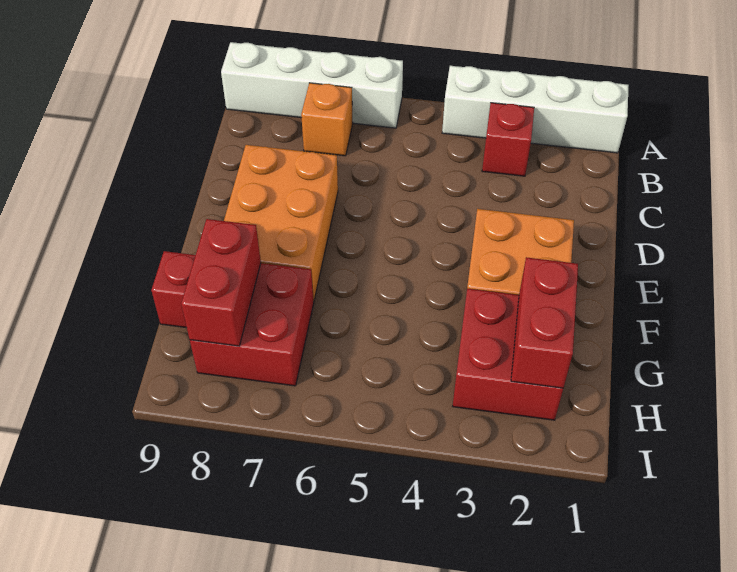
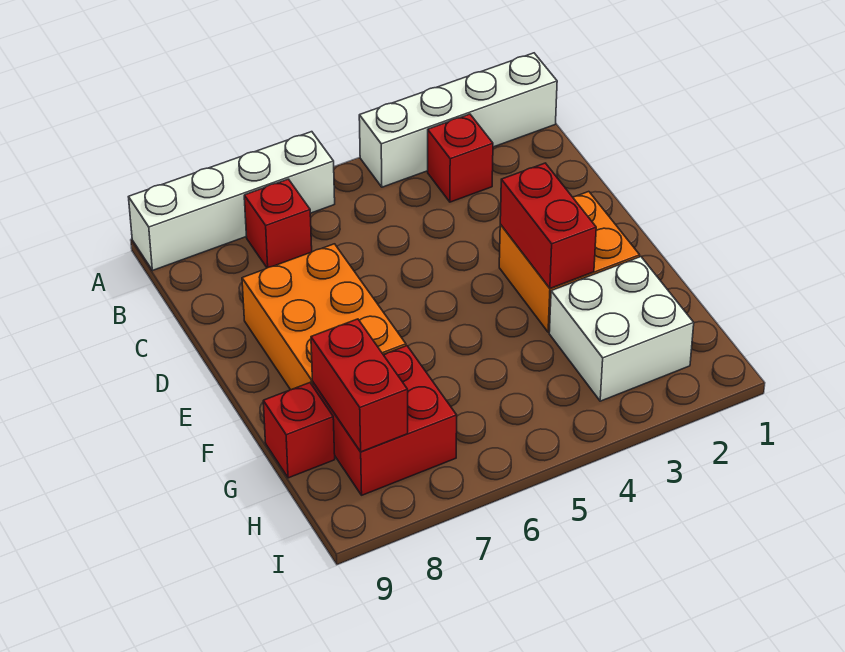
orange brick B7 level 1 -> red brick B7 level 1
red brick G2:H3 level 1 -> white brick G2:H3 level 1
red brick G2:H2 level 2 -> red brick E3:F3 level 2

